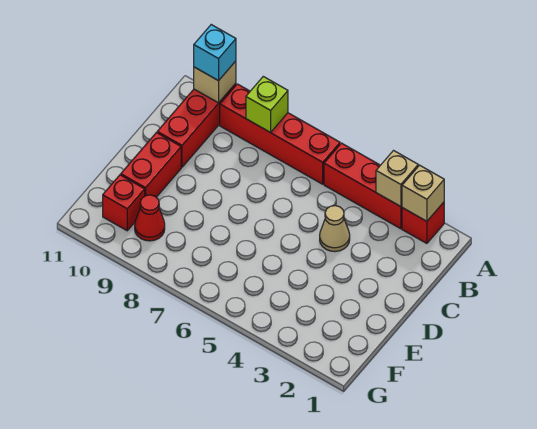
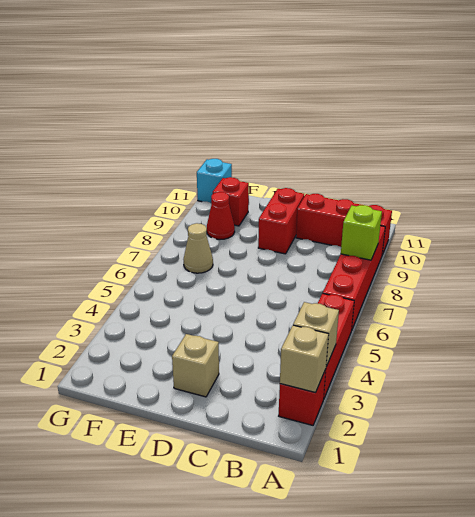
tan brick A10 level 2 -> tan brick D2 level 1
cyan brick A10 level 3 -> cyan brick G11 level 1
tan cone C4 level 1 -> tan cone F7 level 1
red brick D10:E10 level 1 -> red brick D9:D10 level 1

